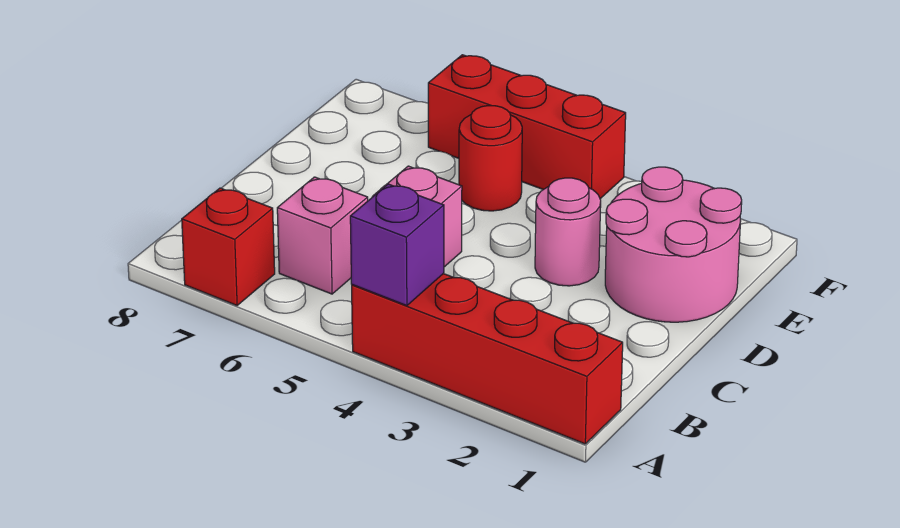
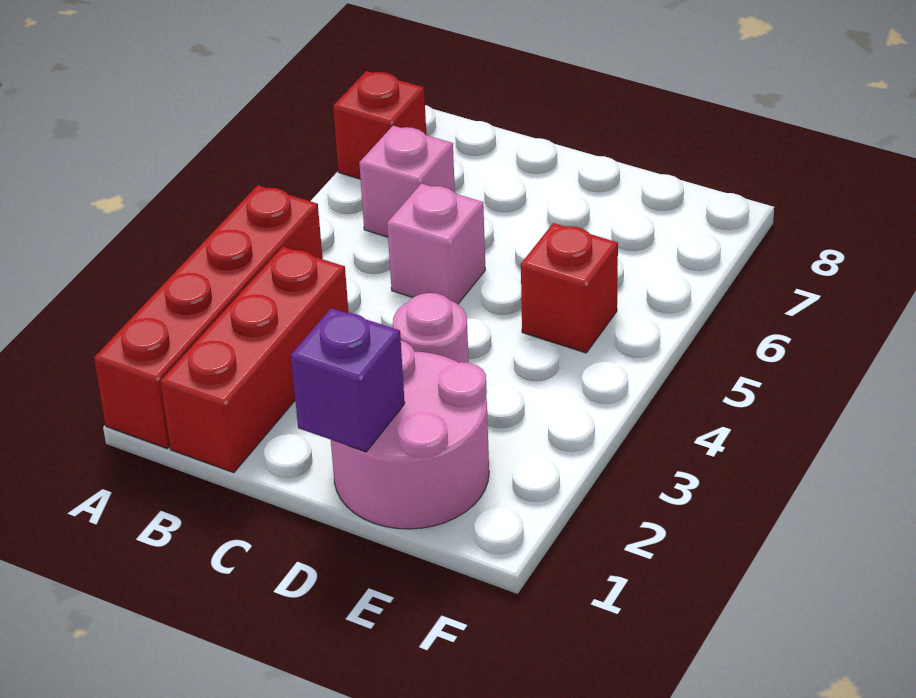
purple brick A4 level 2 -> purple brick D1 level 2
red round brick E5 level 1 -> red brick E5 level 1
red brick F4:F6 level 1 -> red brick B1:B3 level 1

